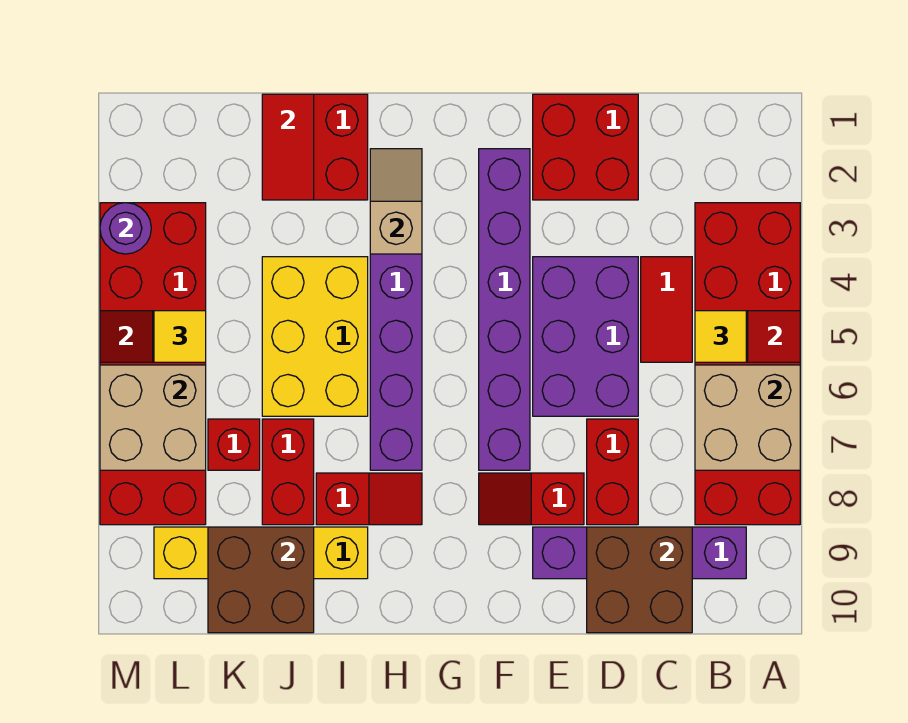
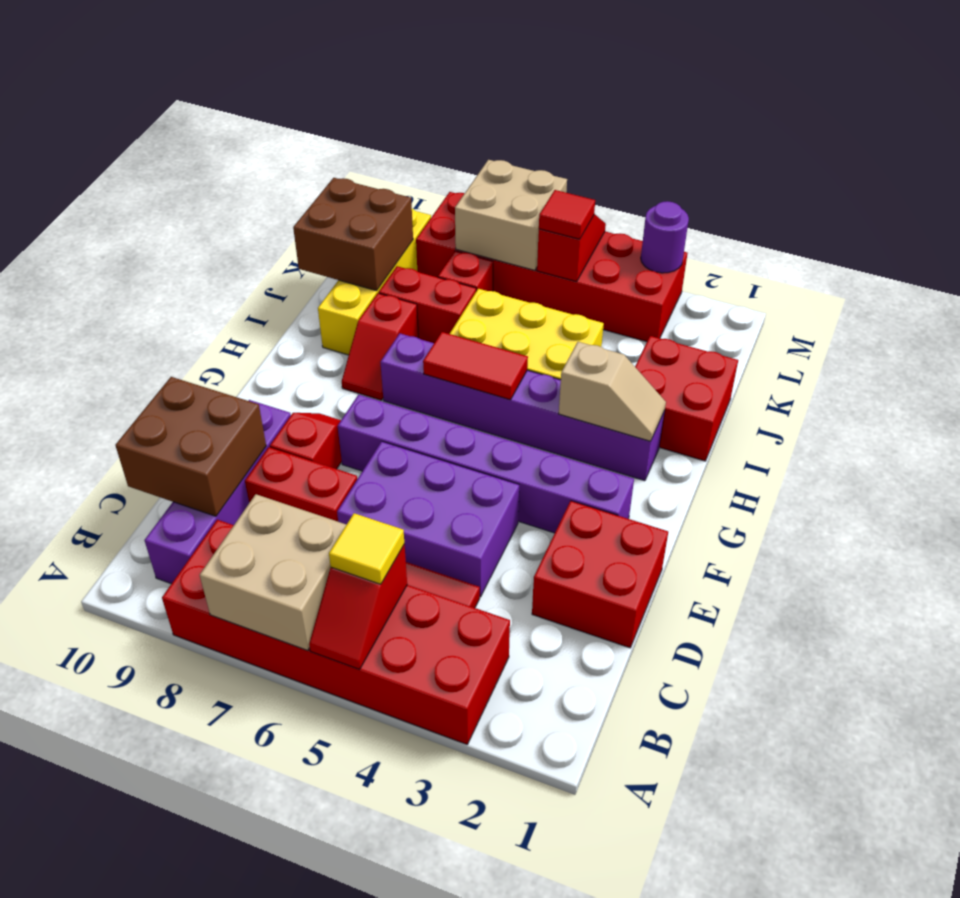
red tile J1:J2 level 2 -> red tile H5:H6 level 2
yellow tile L5 level 3 -> red tile L5 level 3

